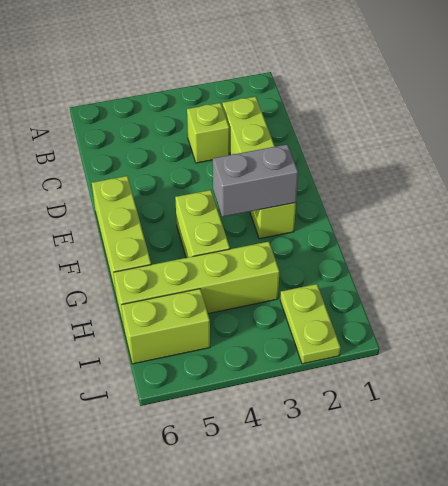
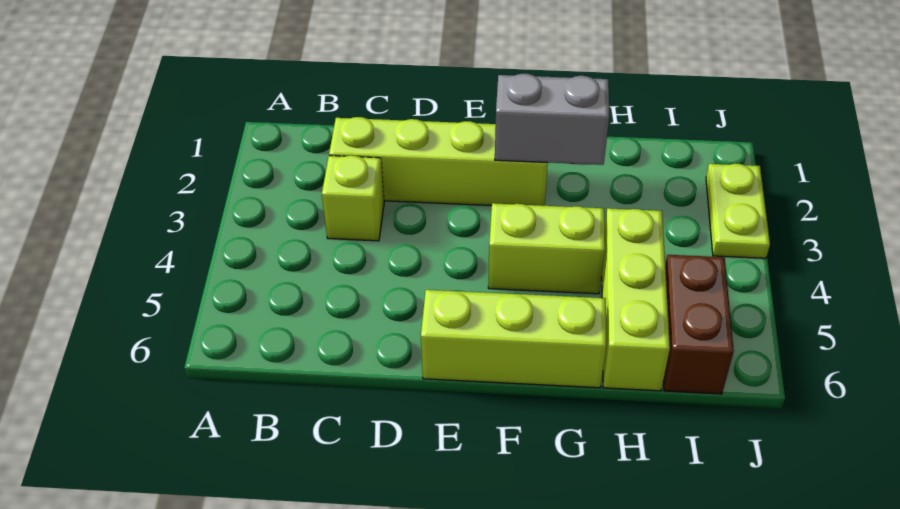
grey brick F2:F3 level 2 -> grey brick F2:G2 level 2
lime brick H3:H6 level 1 -> lime brick H4:H6 level 1
lime plate I2:J2 level 1 -> lime plate J2:J3 level 1
lime brick I5:I6 level 1 -> brown brick I5:I6 level 1

